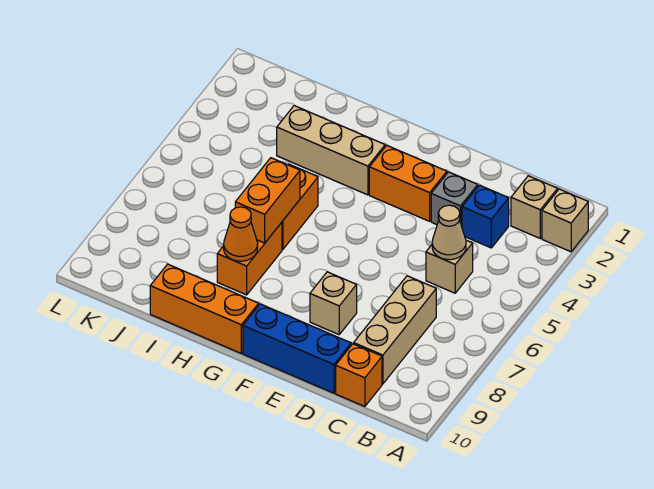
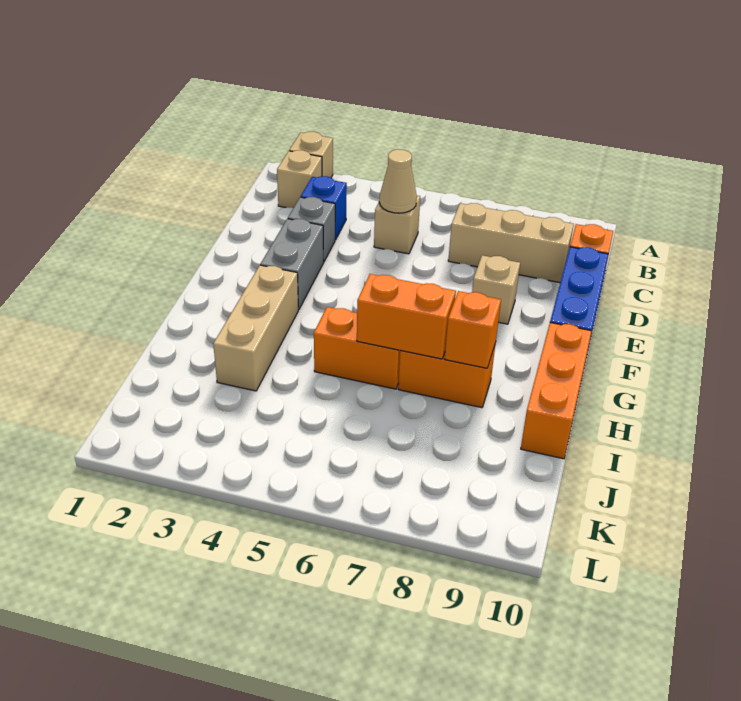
orange brick E3:F3 level 1 -> grey brick E3:F3 level 1
orange cone H8 level 2 -> orange brick H8 level 2

